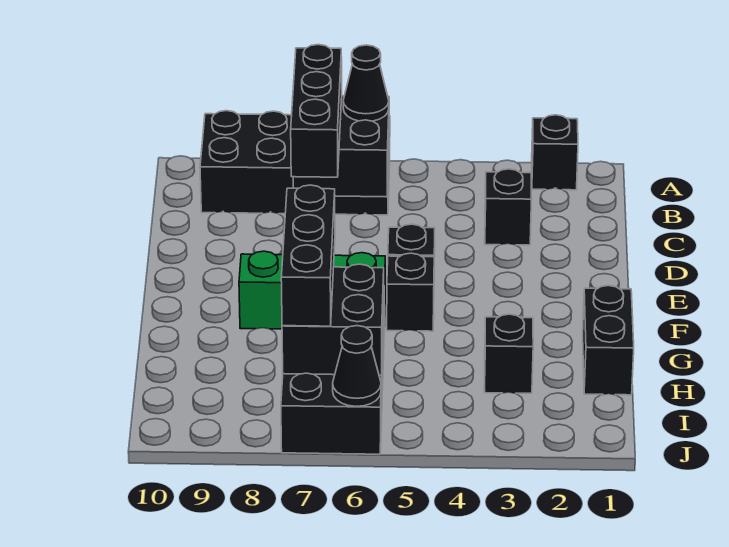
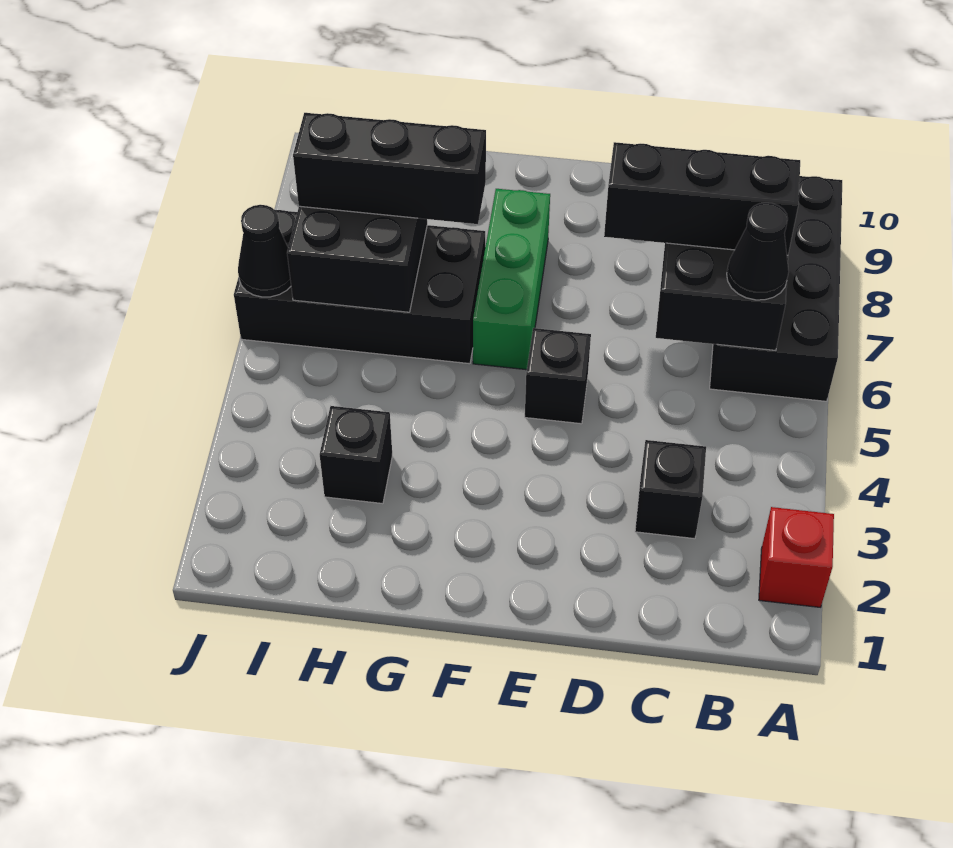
black brick A2 level 1 -> red brick A2 level 1
black brick F5 level 1 -> none
black brick G1:H1 level 1 -> none

